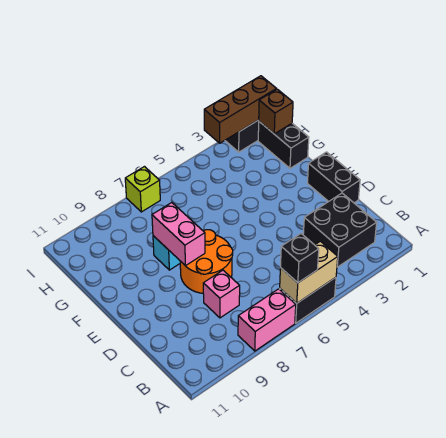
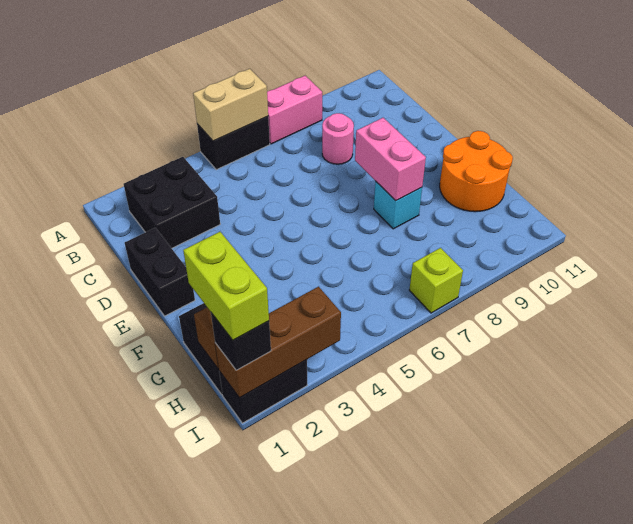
black brick A6 level 3 -> black brick I1 level 3
pink brick C8 level 1 -> pink round brick C8 level 1
orange round brick D7:E8 level 1 -> orange round brick F10:G11 level 1
none -> lime brick H1:I1 level 4

